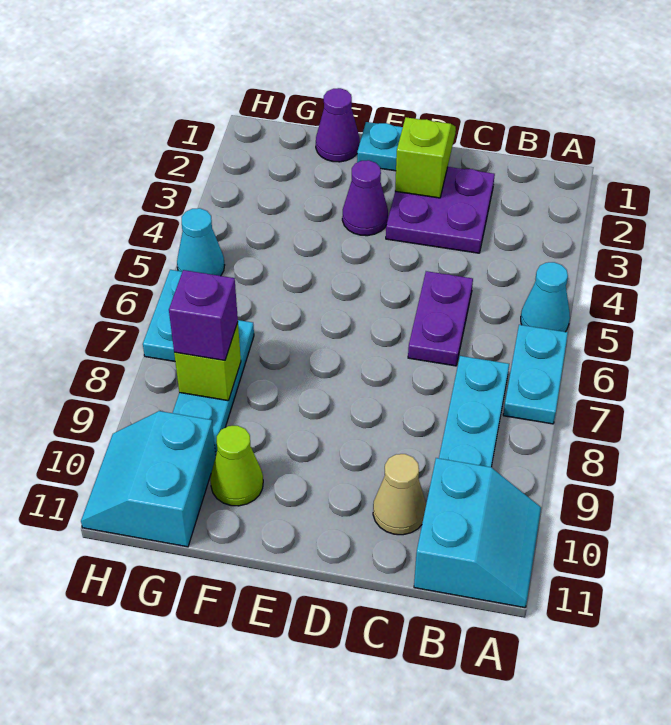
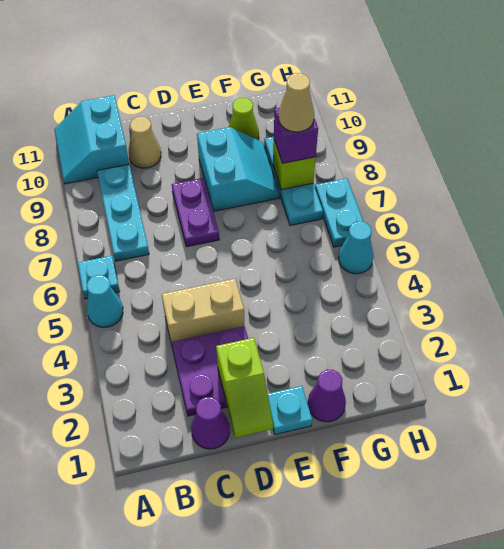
cyan plate A6:A7 level 1 -> cyan plate A6 level 1
none -> tan brick C4:D4 level 1
purple plate C5:C6 level 1 -> purple plate D7:D8 level 1
purple cone E3 level 1 -> purple cone C1 level 1
none -> tan cone G8 level 4
cyan slope G10:H11 level 1 top G -> cyan slope E8:F9 level 1 top E

